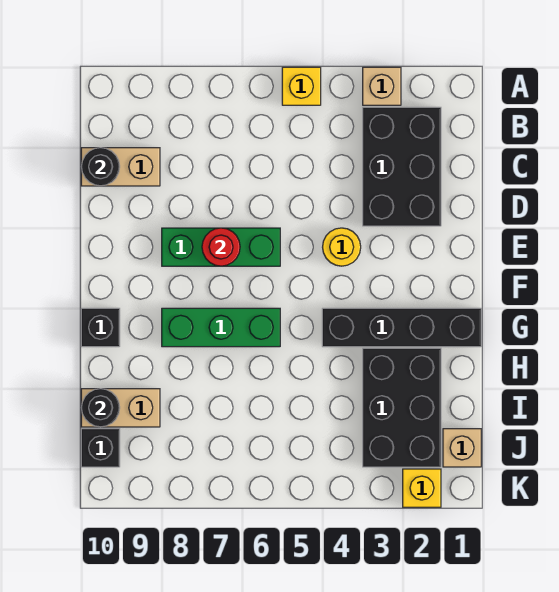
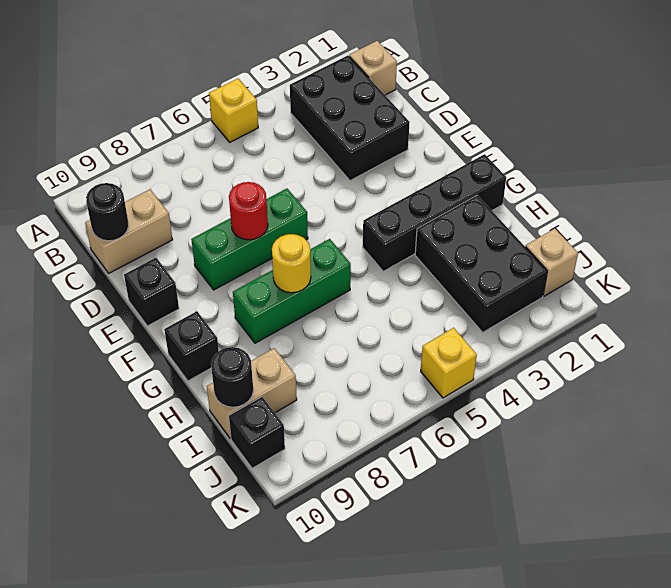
tan brick A3 level 1 -> tan brick B1 level 1
yellow round brick E4 level 1 -> yellow round brick G7 level 2
none -> black brick E10 level 1
yellow brick K2 level 1 -> yellow brick K5 level 1

